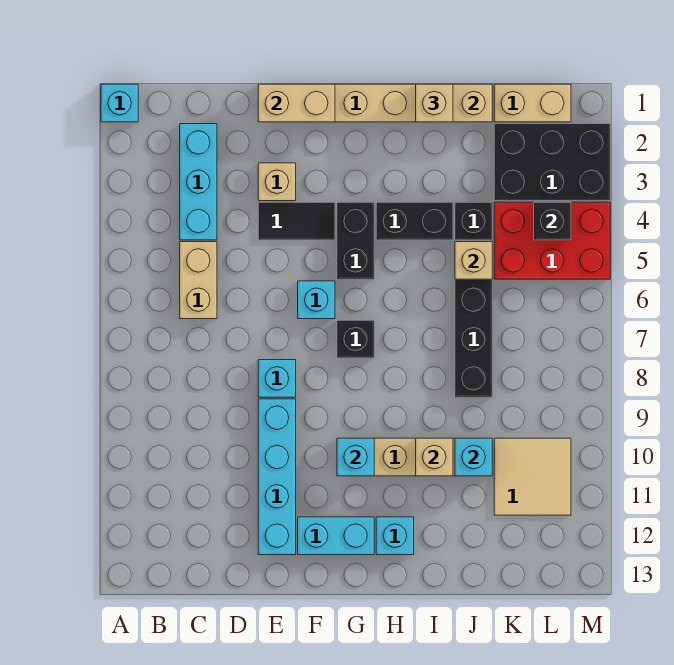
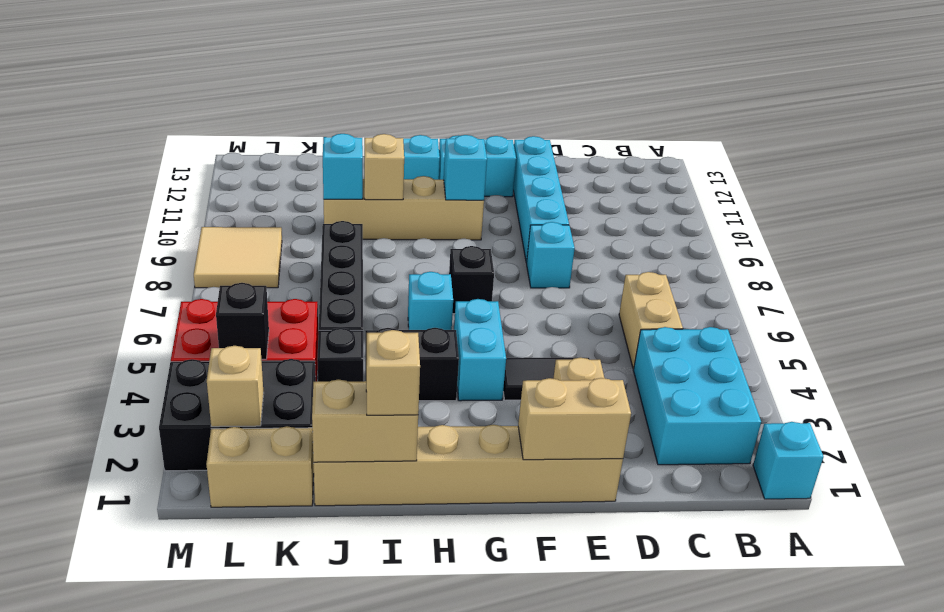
cyan brick C2:C4 level 1 -> cyan brick B2:C4 level 1
cyan brick F6 level 1 -> cyan brick H6 level 1
black brick G4:G5 level 1 -> cyan brick G4:G5 level 1
tan brick J5 level 2 -> tan brick L2 level 2
tan tile K10:L11 level 1 -> tan tile L8:M9 level 1

